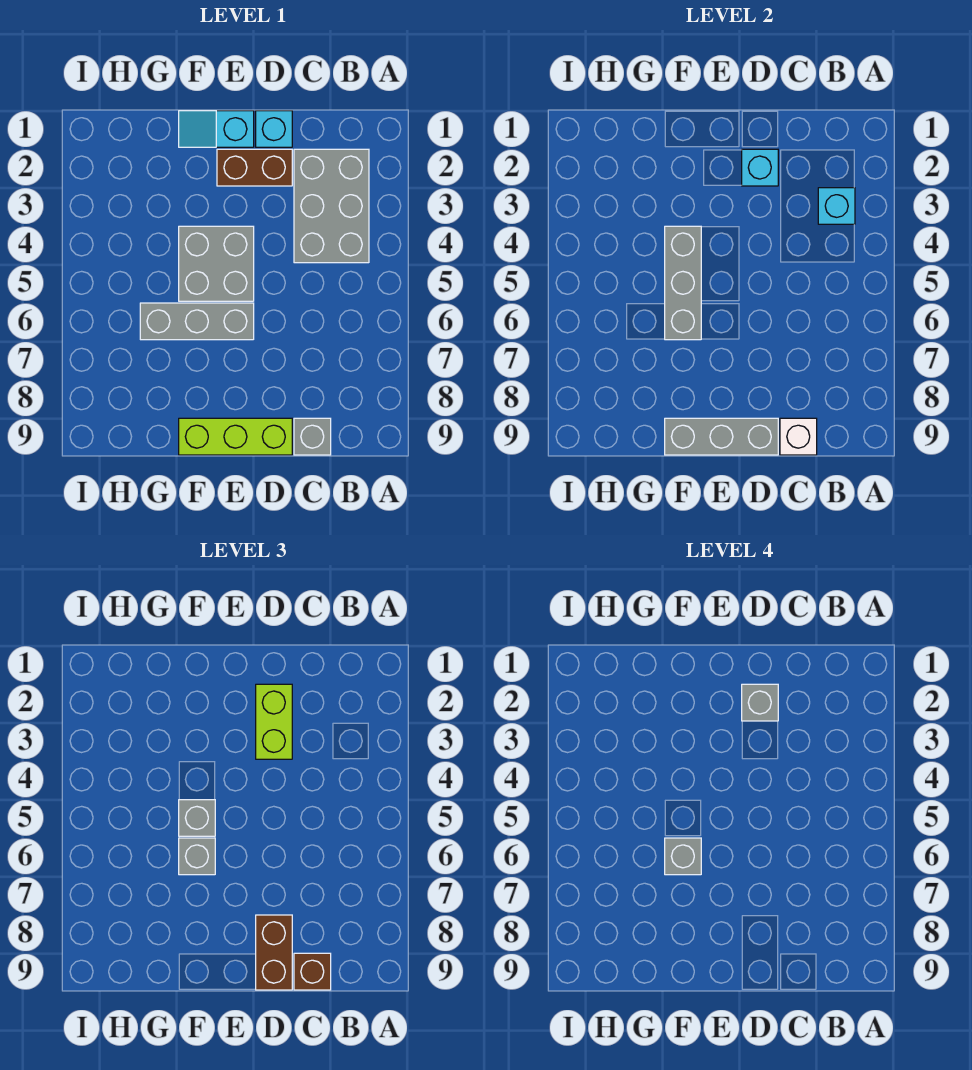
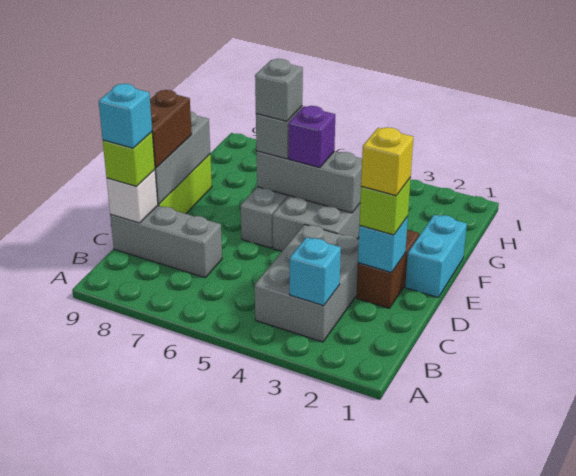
grey brick B2:C4 level 1 -> grey brick B3:D4 level 1
grey brick C9 level 1 -> grey brick C7:C9 level 1
brown brick C9 level 3 -> lime brick C9 level 3
cyan brick D1 level 1 -> cyan brick C9 level 4
lime brick D2:D3 level 3 -> lime brick D2 level 3
grey brick D2 level 4 -> yellow brick D2 level 4
brown brick D8:D9 level 3 -> brown brick D9:E9 level 3
cyan slope E1:F1 level 1 top E -> cyan brick E1:F1 level 1
grey brick F5 level 3 -> purple brick F5 level 3

